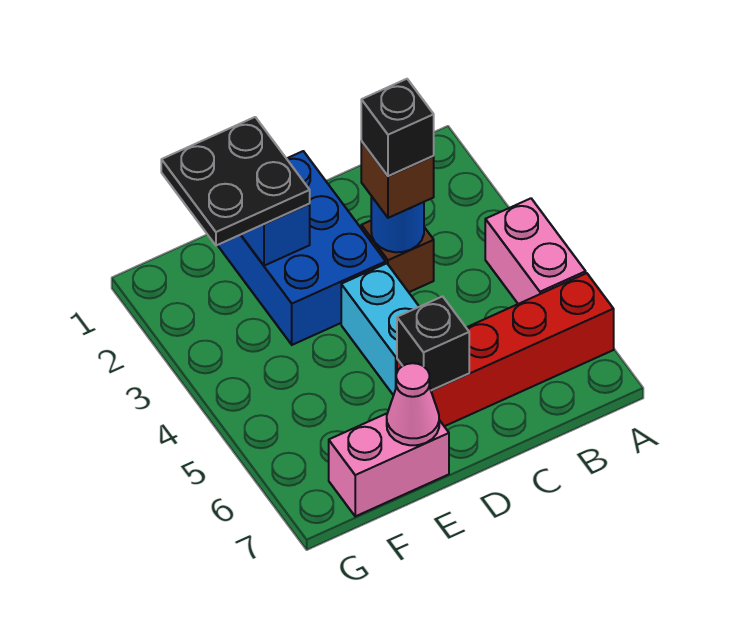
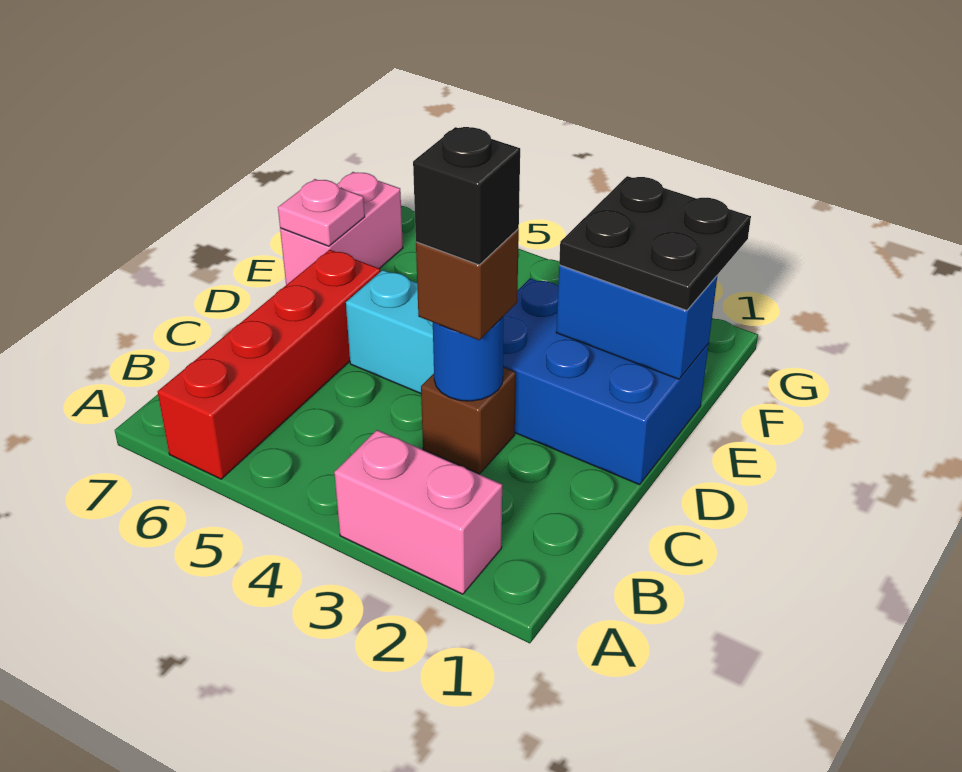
pink brick A4:A5 level 1 -> pink brick A2:A3 level 1
black brick D6 level 2 -> none
pink cone E7 level 2 -> pink plate E7 level 2

